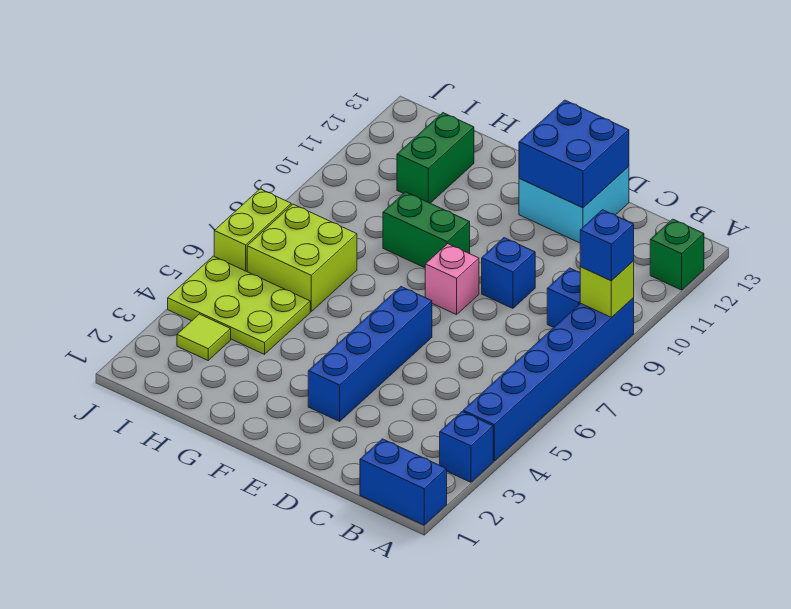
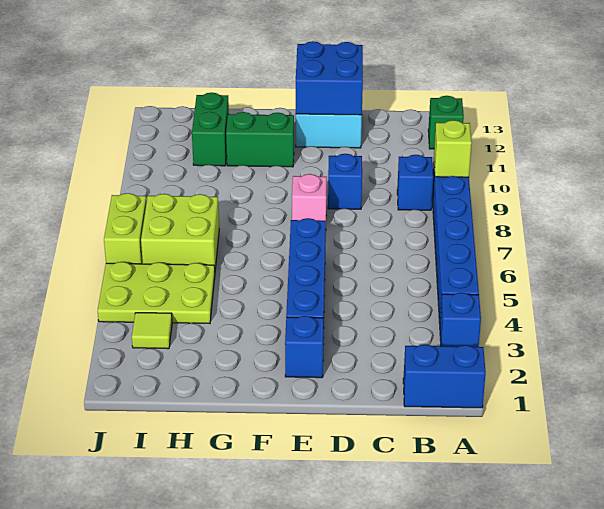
blue brick A9 level 3 -> blue brick E2 level 1
green brick F9:G9 level 1 -> green brick F11:G11 level 1

